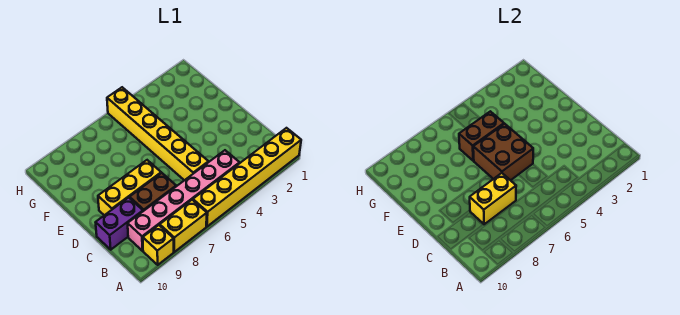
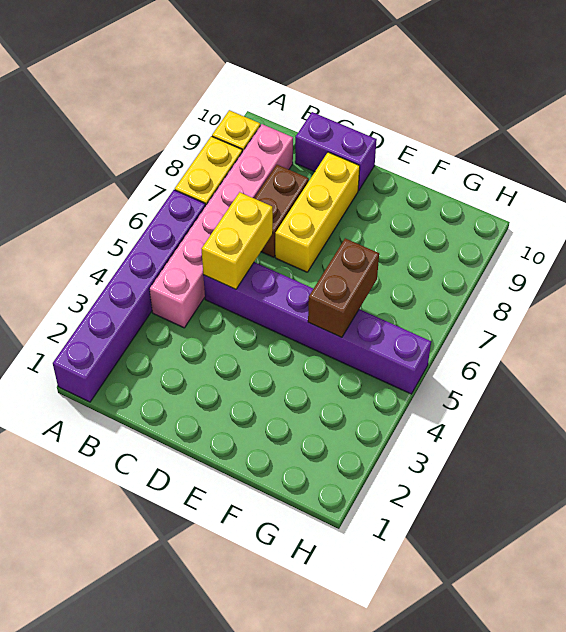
yellow brick A1:A6 level 1 -> purple brick A1:A6 level 1
yellow brick C5:H5 level 1 -> purple brick C5:H5 level 1
yellow brick C7:C8 level 2 -> yellow brick C5:C6 level 2
purple brick C9:C10 level 1 -> purple brick C10:D10 level 1
brown brick D5:E6 level 2 -> none

